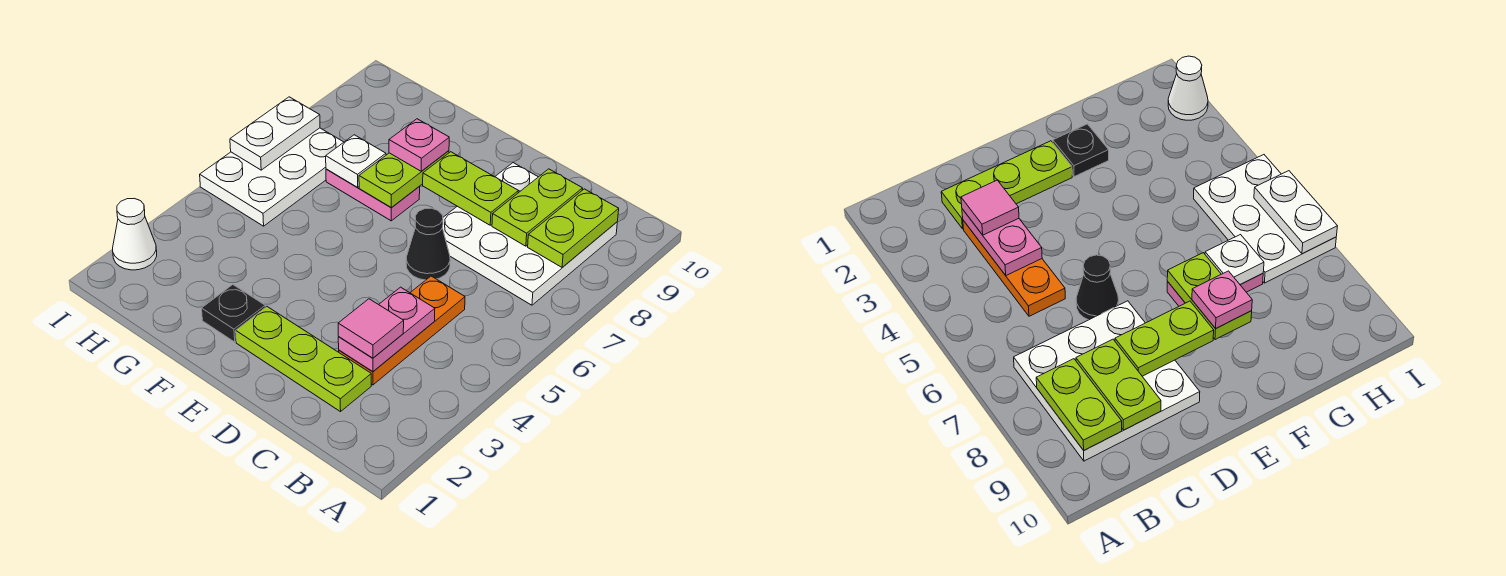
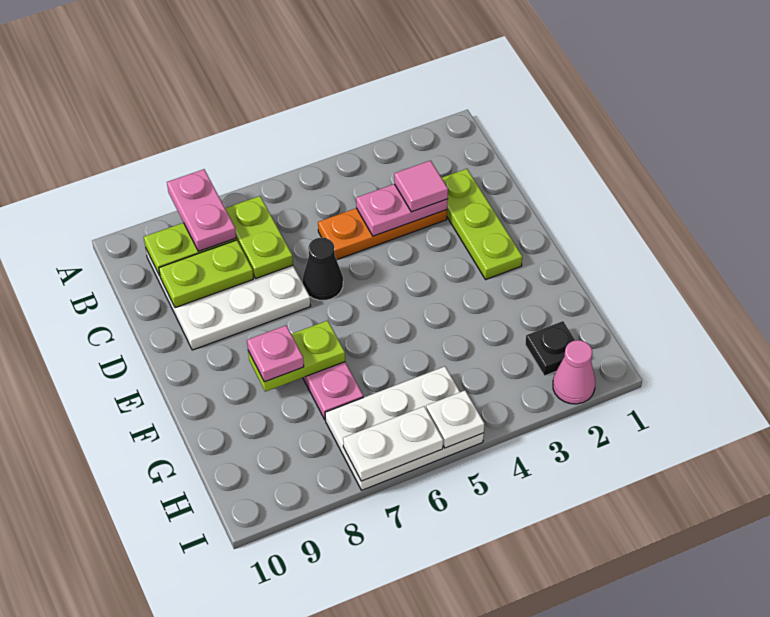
none -> pink plate A8:B8 level 3
lime plate D8:E8 level 2 -> lime plate B7:C7 level 2
black plate F2 level 1 -> black plate H2 level 1
white plate G7 level 2 -> white plate I5 level 2
white cone I2 level 1 -> pink cone I2 level 1

